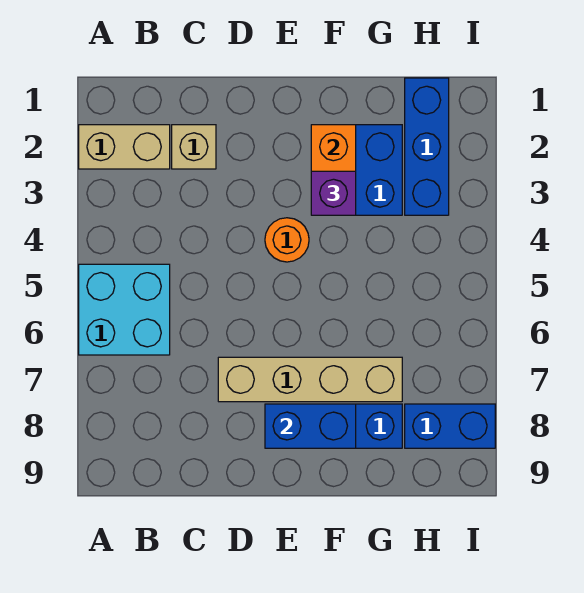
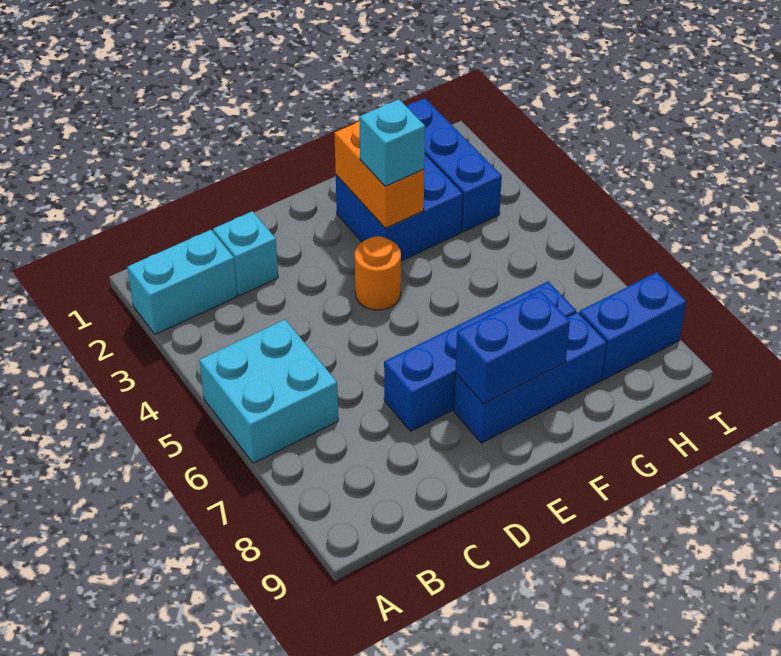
tan brick A2:B2 level 1 -> cyan brick A2:B2 level 1
tan brick C2 level 1 -> cyan brick C2 level 1
tan brick D7:G7 level 1 -> blue brick D7:G7 level 1
purple brick F3 level 3 -> cyan brick F3 level 3

